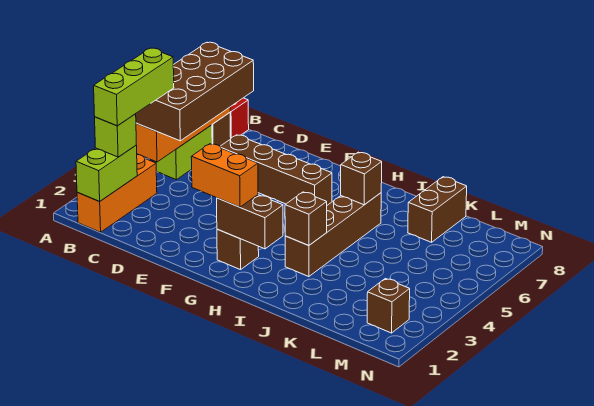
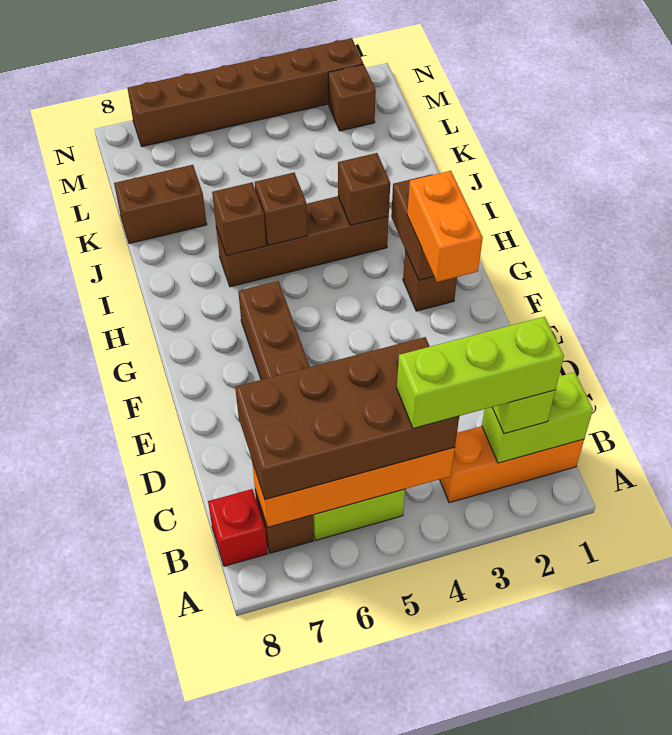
none -> brown brick I5 level 2
none -> brown brick N2:N7 level 1

